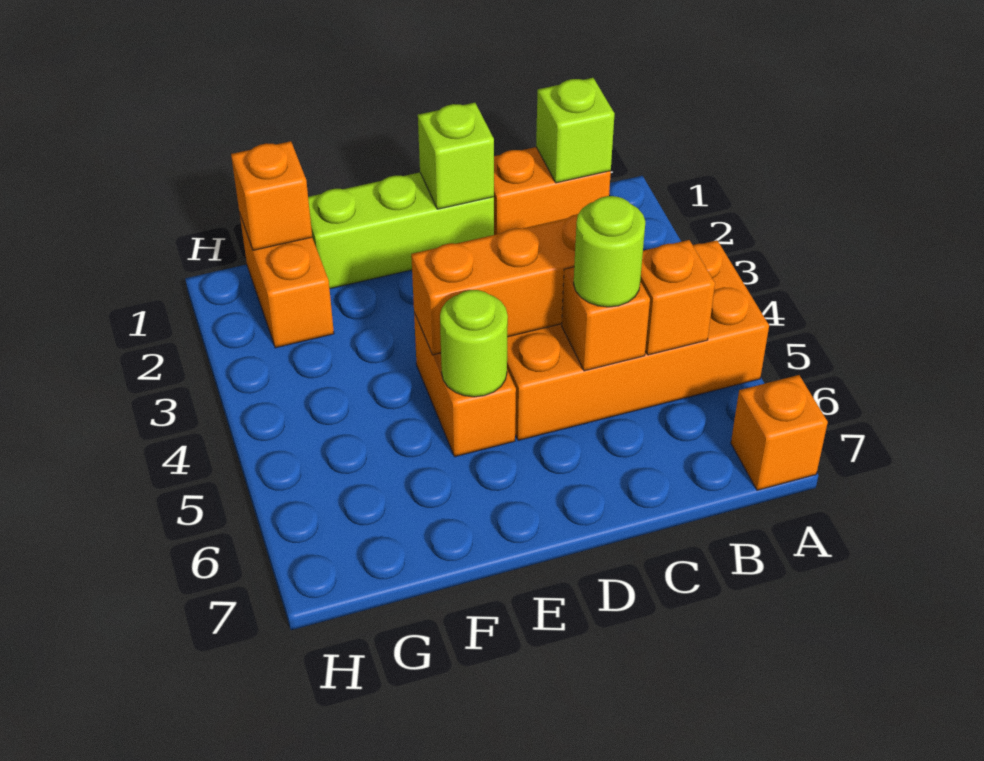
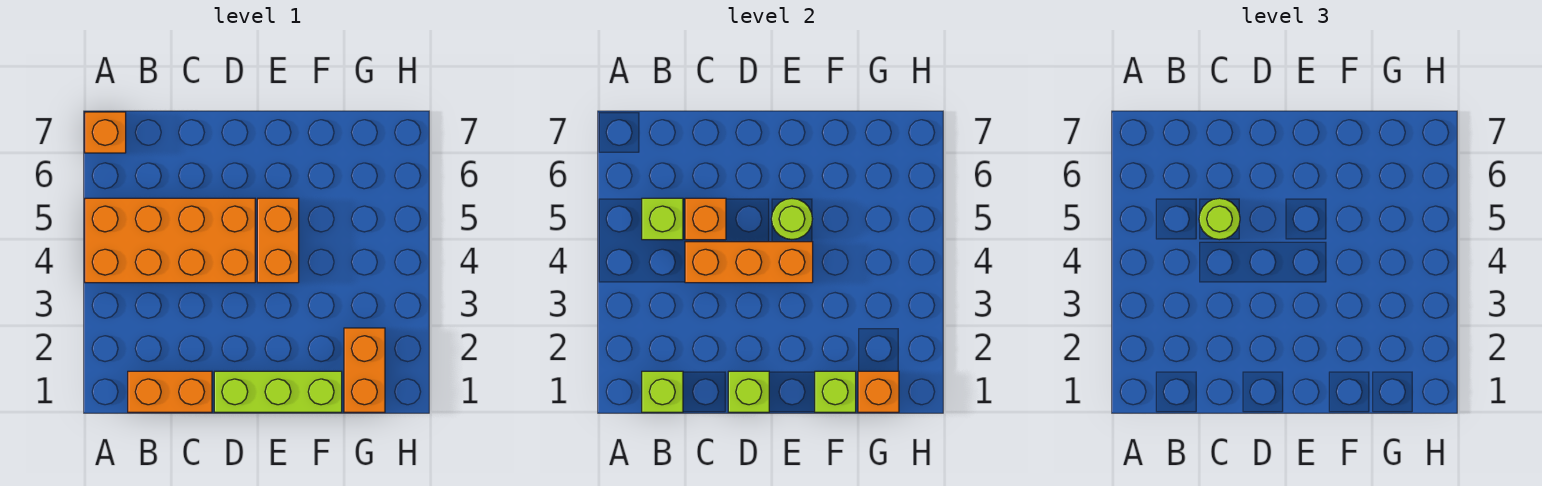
orange brick B5 level 2 -> lime brick B5 level 2
none -> lime brick F1 level 2

